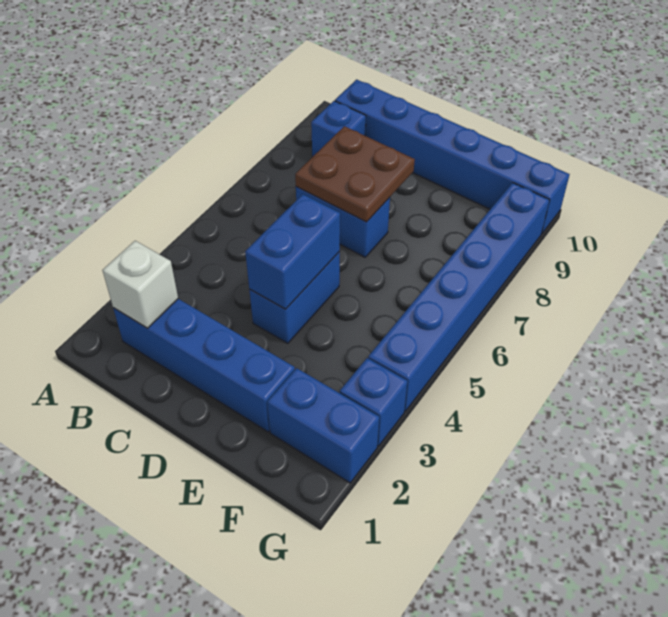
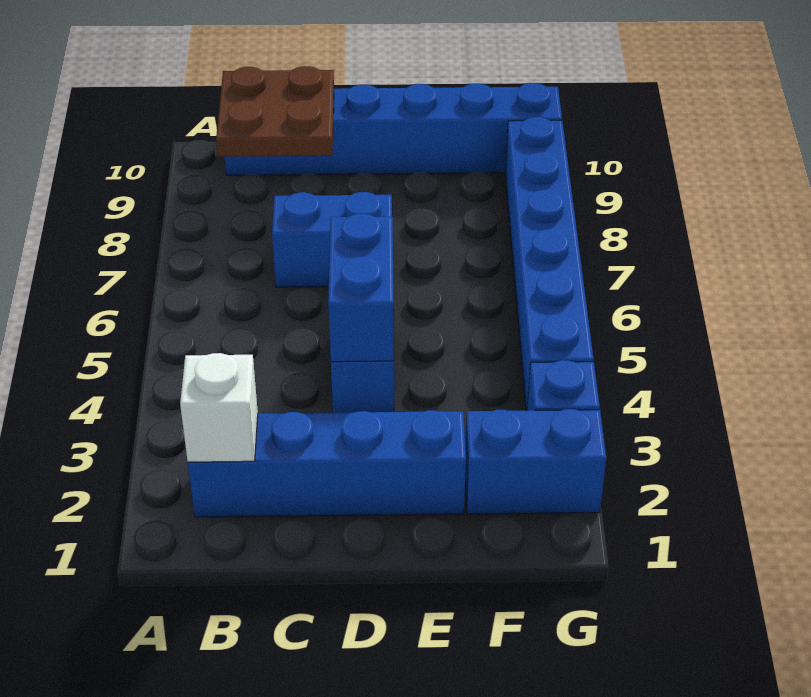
blue brick B9 level 1 -> none
brown plate C7:D8 level 2 -> brown plate B9:C10 level 2

